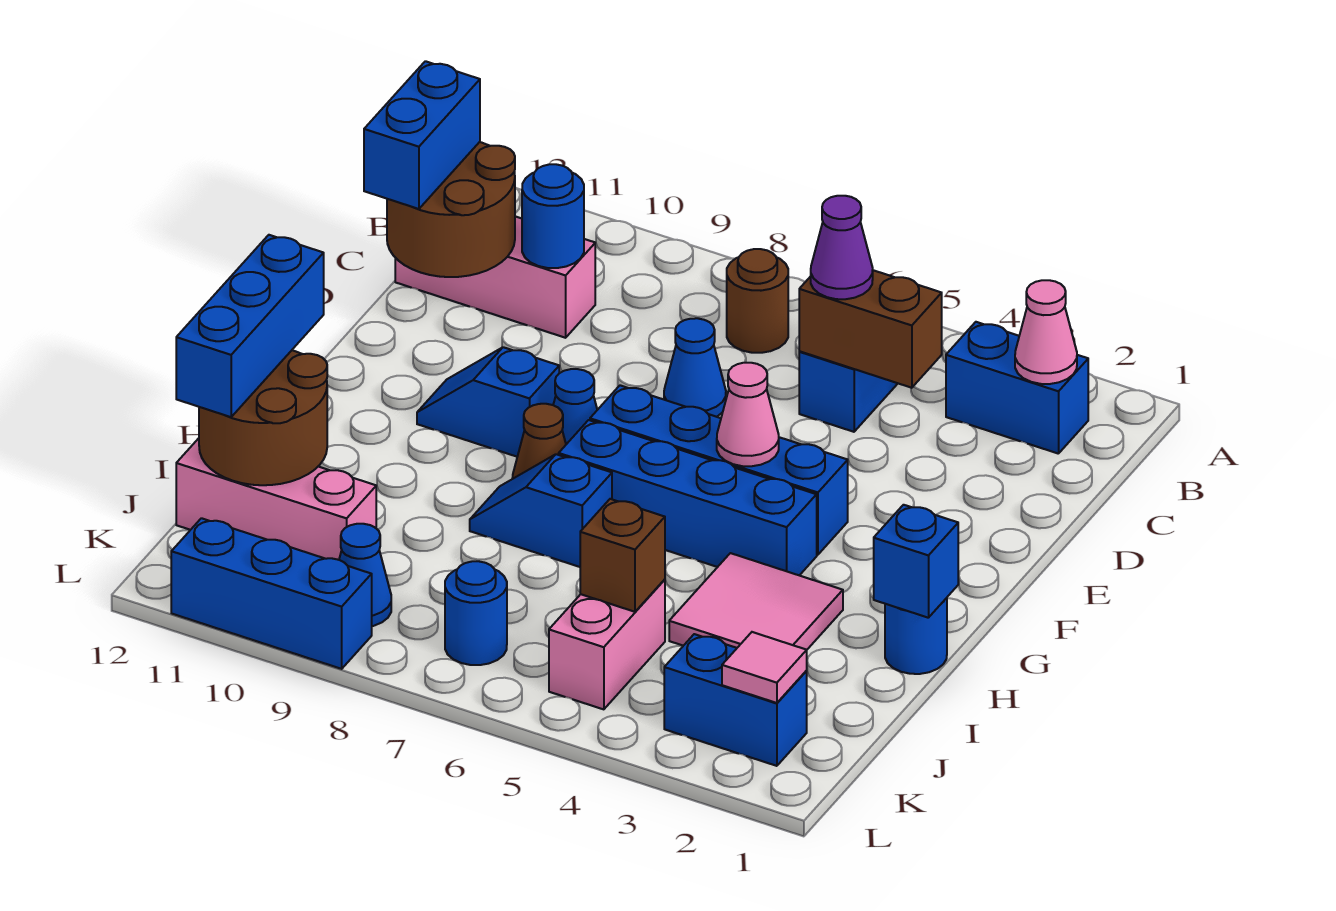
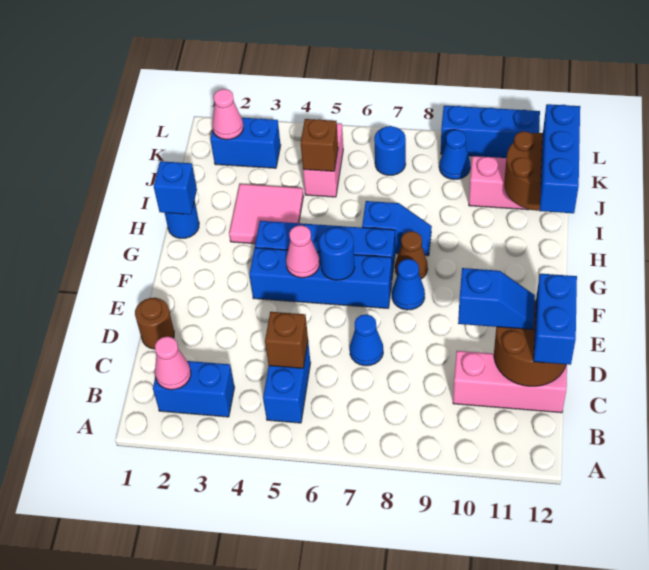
brown round brick B7 level 1 -> brown round brick D1 level 1
brown brick C4:C5 level 2 -> brown brick C5 level 2
purple cone C5 level 3 -> none
blue round brick C10 level 2 -> blue round brick F6 level 2
blue slope F9:F10 level 1 top 9 -> blue slope D10:D11 level 3 top 10
pink tile K2 level 2 -> pink cone K2 level 2

